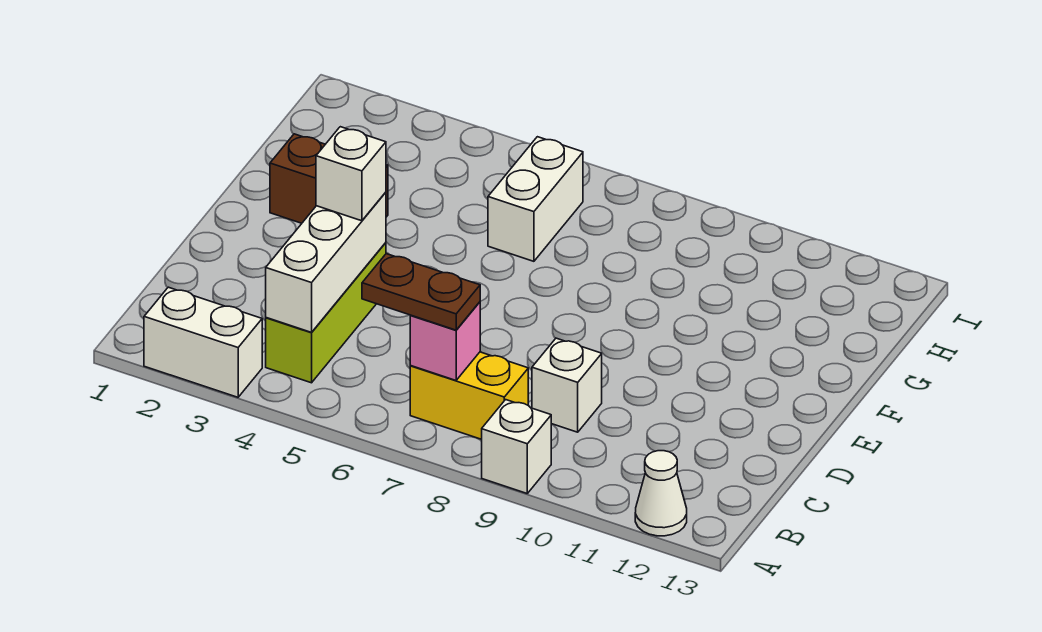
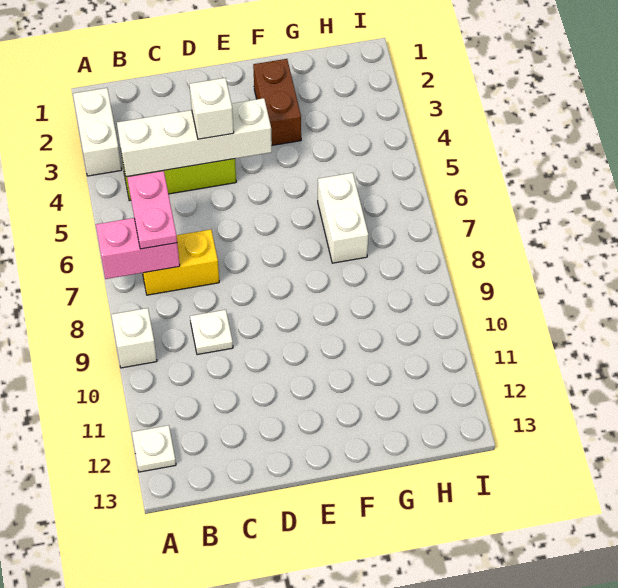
white cone A12 level 1 -> white plate A12 level 1
white brick B4:D4 level 2 -> white brick B4:E4 level 2
brown plate B6:B7 level 3 -> pink plate B6:B7 level 3
yellow brick B7:B8 level 1 -> yellow brick B7:C7 level 1
pink brick B7 level 2 -> pink brick A7:B7 level 2
white brick C9 level 1 -> white plate C9 level 1
white brick G6:H6 level 1 -> white brick G6:G7 level 1

